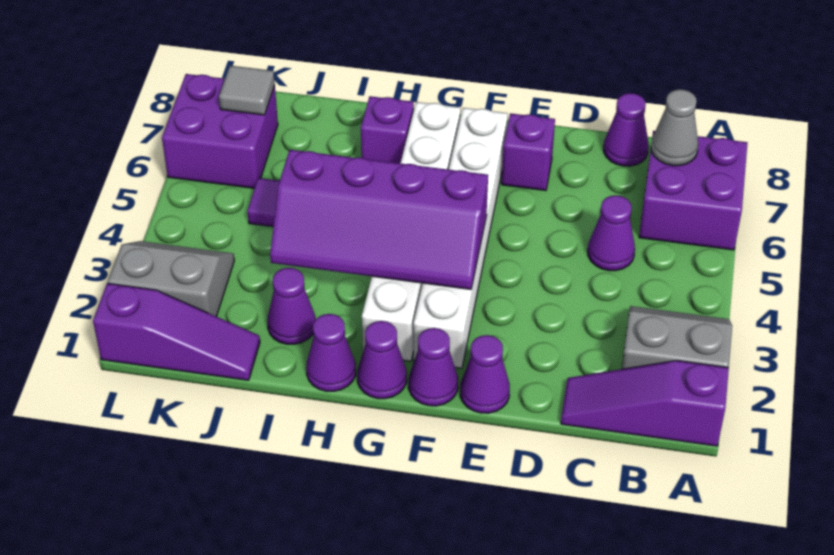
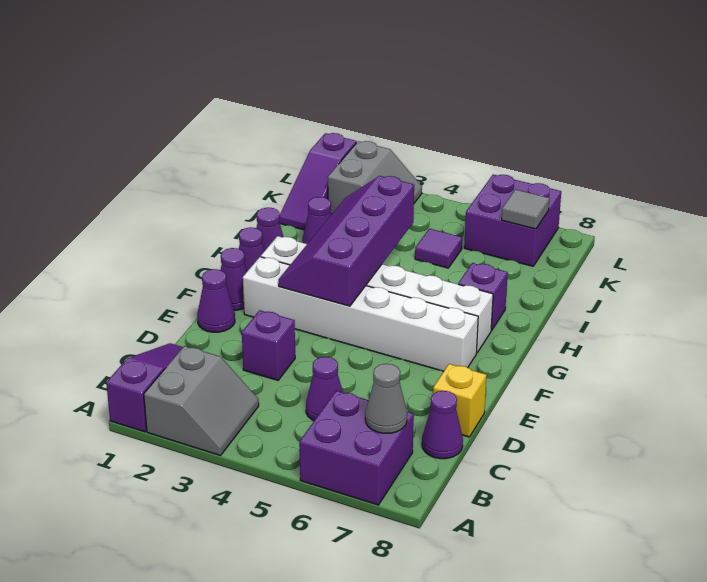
none -> yellow brick D8 level 1
purple brick E7 level 1 -> purple brick D3 level 1

